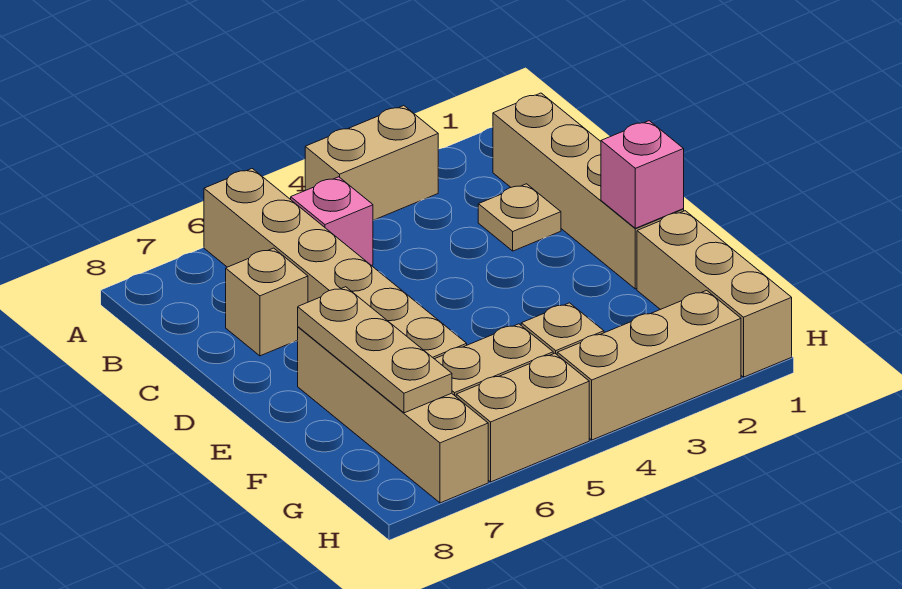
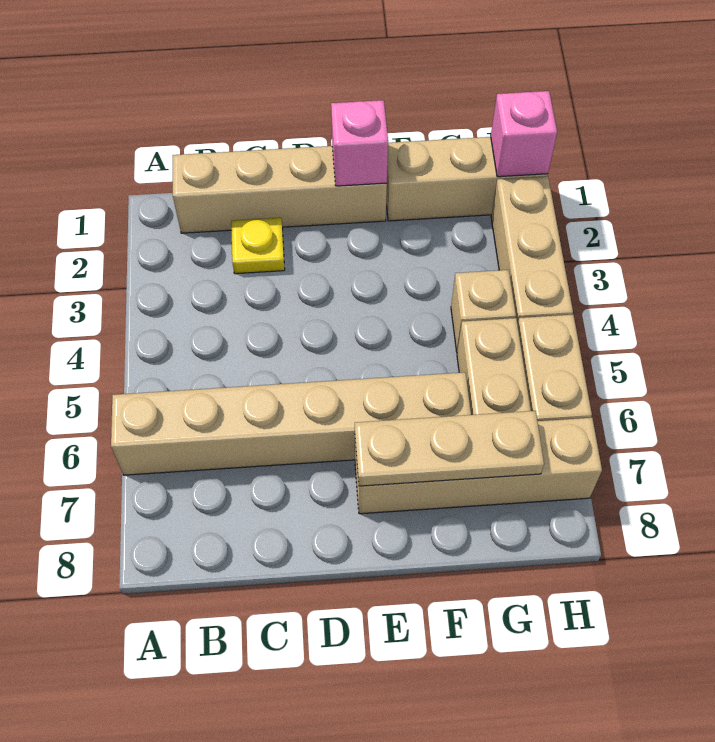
tan brick A3:A4 level 1 -> none
pink brick B5 level 1 -> pink brick H1 level 2
tan plate C2 level 1 -> yellow plate C2 level 1
tan brick C7 level 1 -> none

